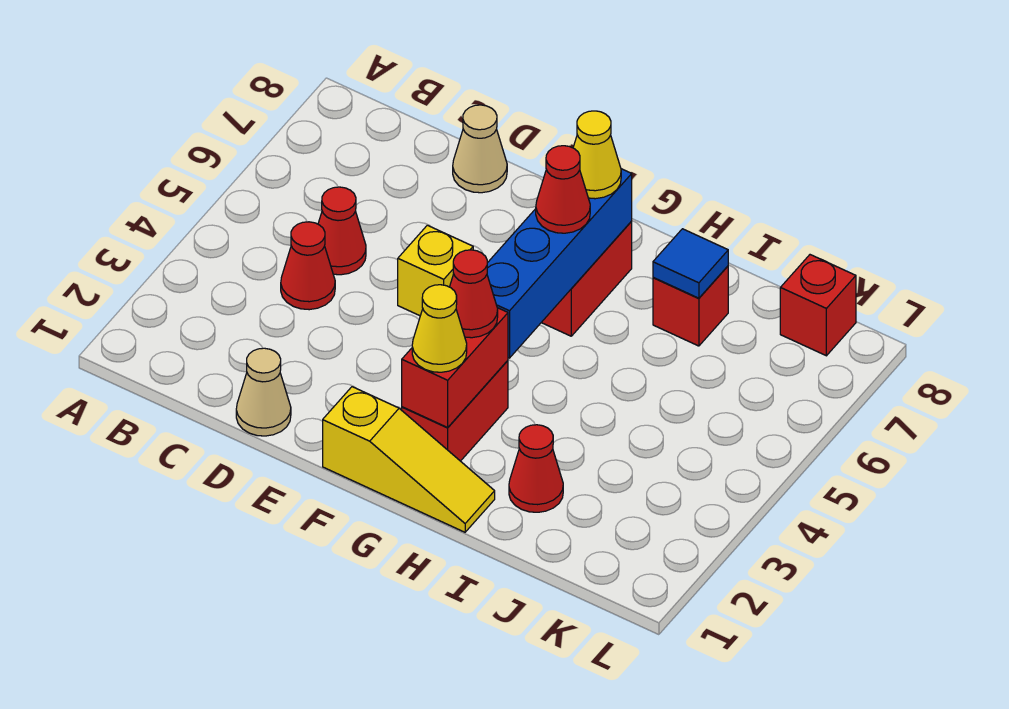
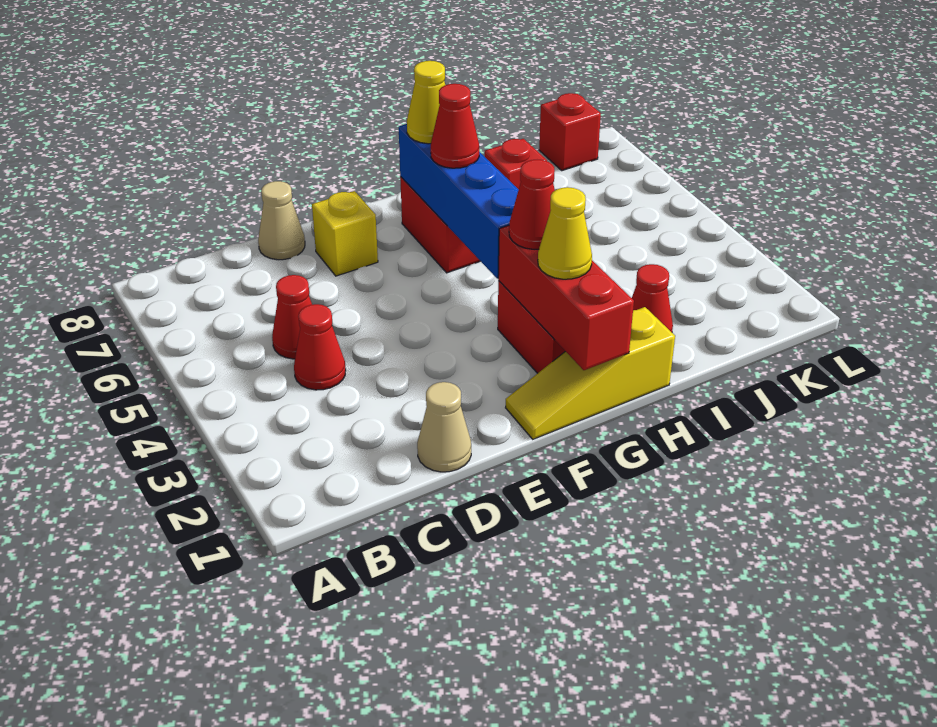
yellow brick E5 level 1 -> yellow brick E7 level 1
yellow slope F1:H1 level 1 top F -> yellow slope F1:H1 level 1 top H
red brick G2:G3 level 2 -> red brick G1:G3 level 2
blue tile I7 level 2 -> none

